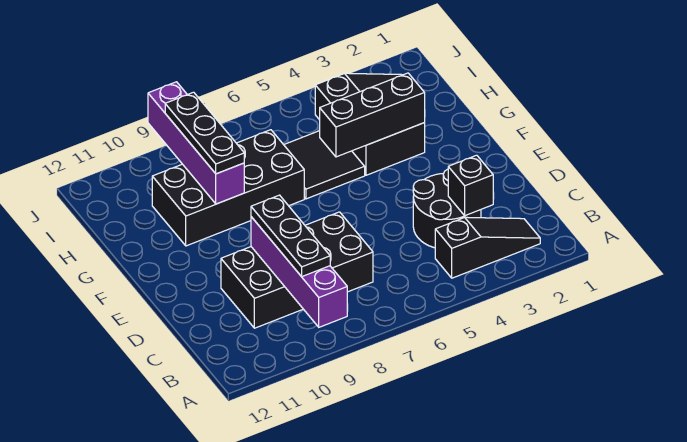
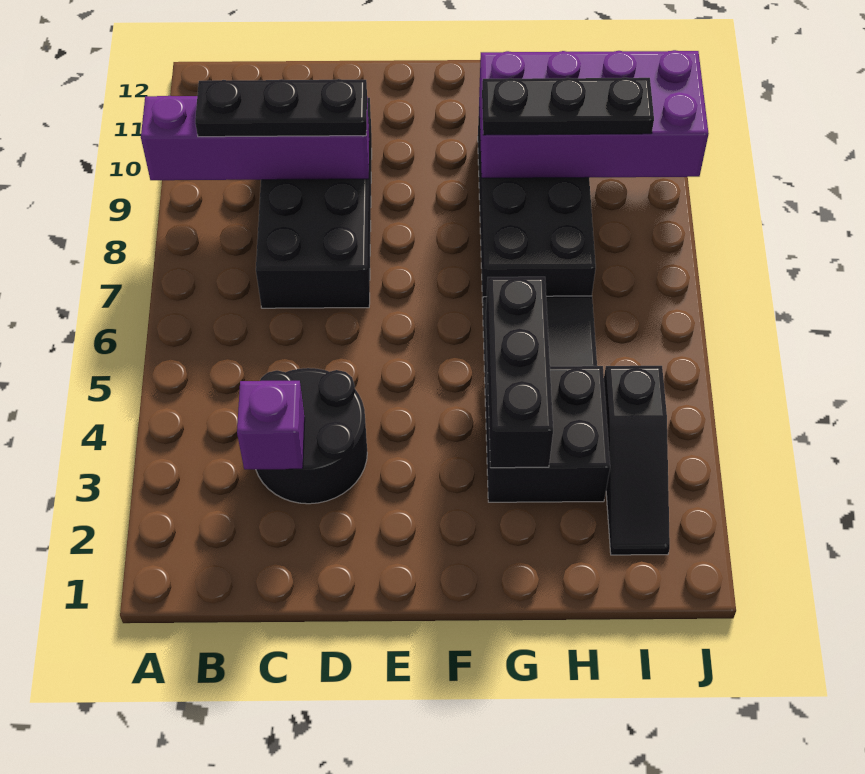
black slope B2:B4 level 1 top 4 -> none
black brick C3 level 2 -> purple brick C3 level 2
purple brick G9:J9 level 2 -> purple brick G9:J10 level 2

